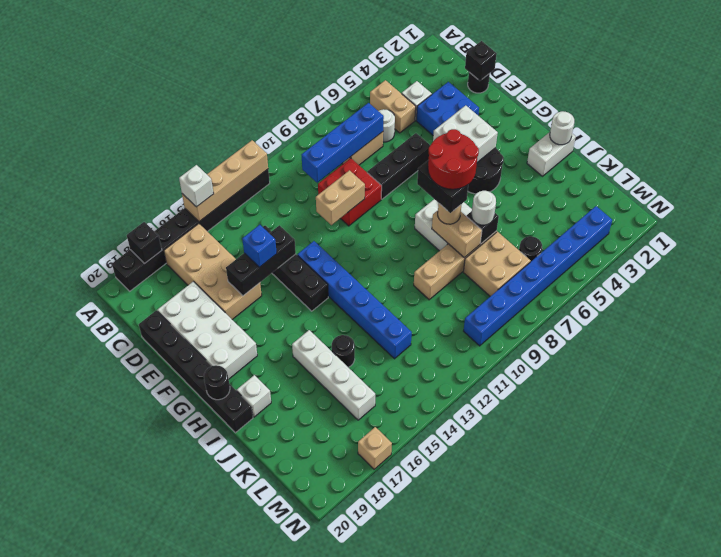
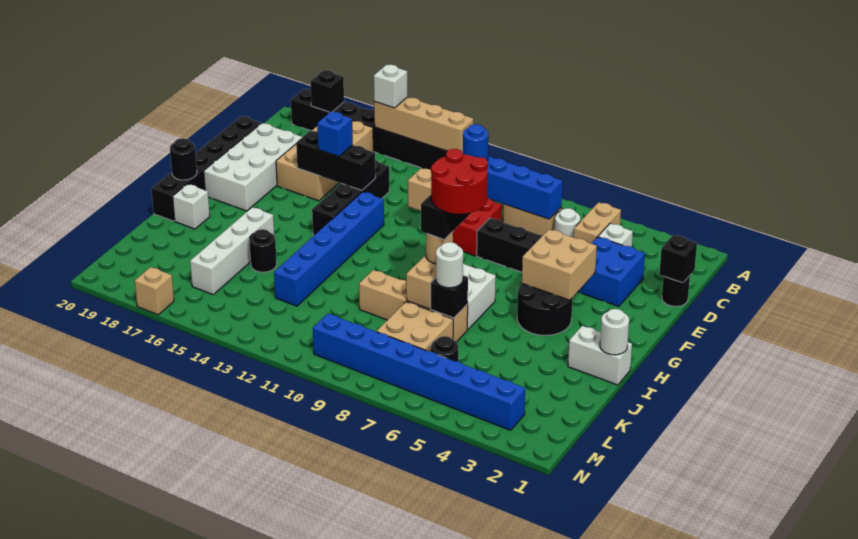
none -> blue round brick C10 level 3
white brick F4:G5 level 2 -> tan brick F4:G5 level 2

